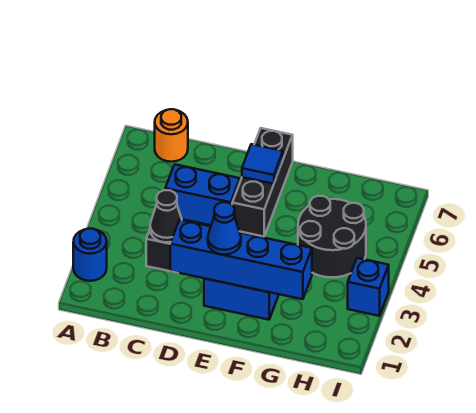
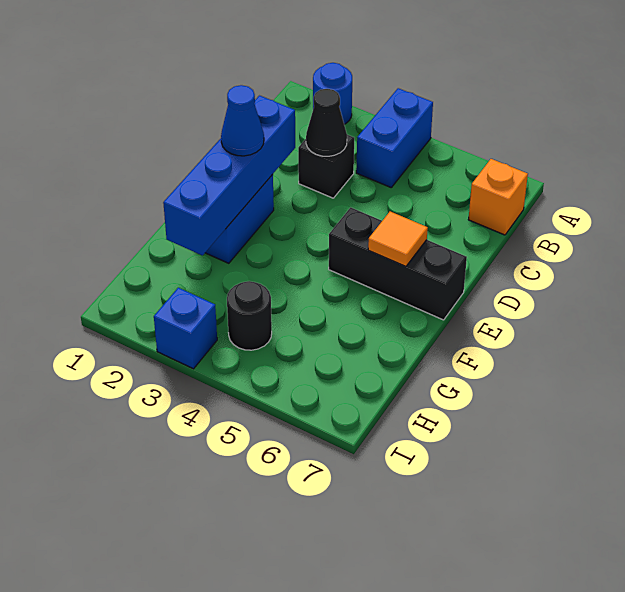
orange round brick B7 level 1 -> orange brick B7 level 1
blue brick C5:D5 level 1 -> blue brick A4:B4 level 1
blue tile E6 level 2 -> orange tile E6 level 2
black round brick G4:H5 level 1 -> black round brick H4 level 1

